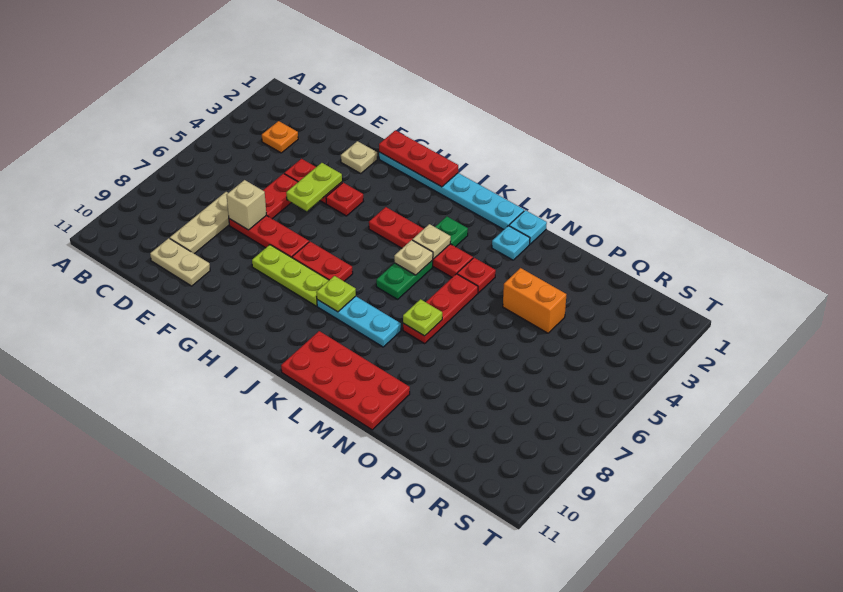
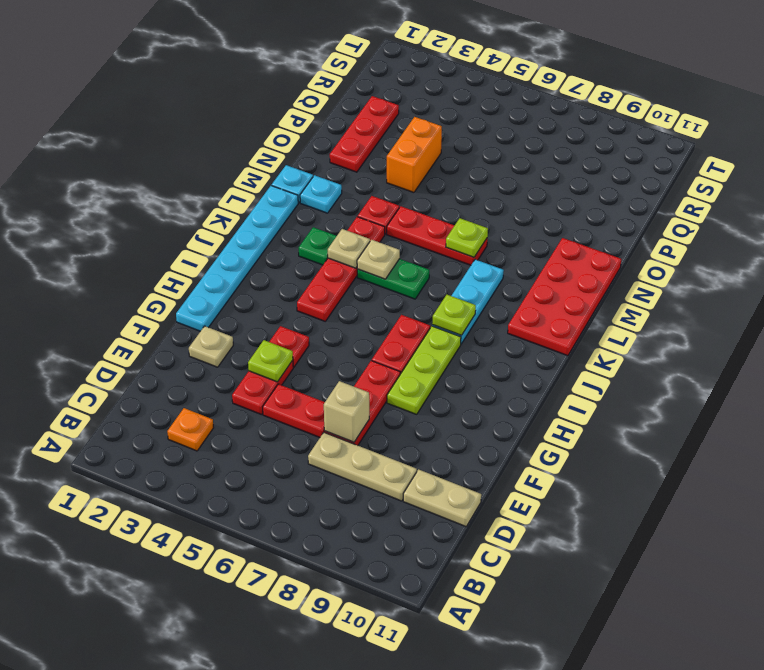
tan plate D10:E10 level 1 -> tan plate D10:D11 level 1
lime plate F4:F5 level 2 -> lime plate F4 level 2
red plate G1:I1 level 2 -> red plate O2:Q2 level 1

